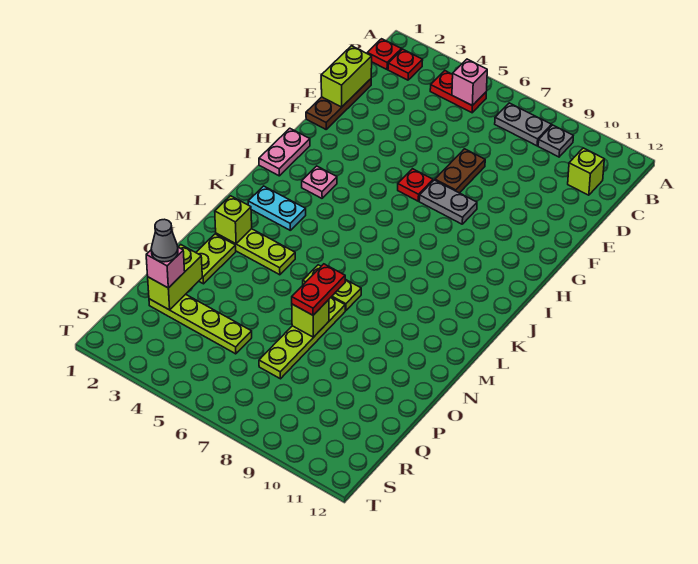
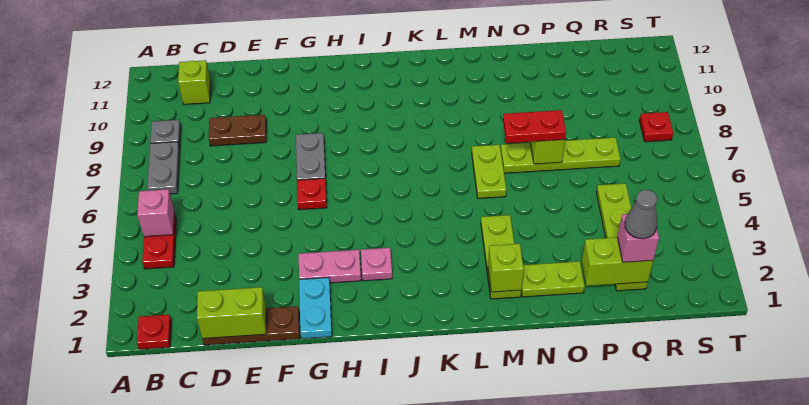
red plate B2 level 1 -> red plate S8 level 1
brown plate E7:F7 level 1 -> brown plate D9:E9 level 1
pink plate H1:I1 level 1 -> pink plate G3:H3 level 1
cyan plate K2:K3 level 1 -> cyan plate G1:G2 level 1

